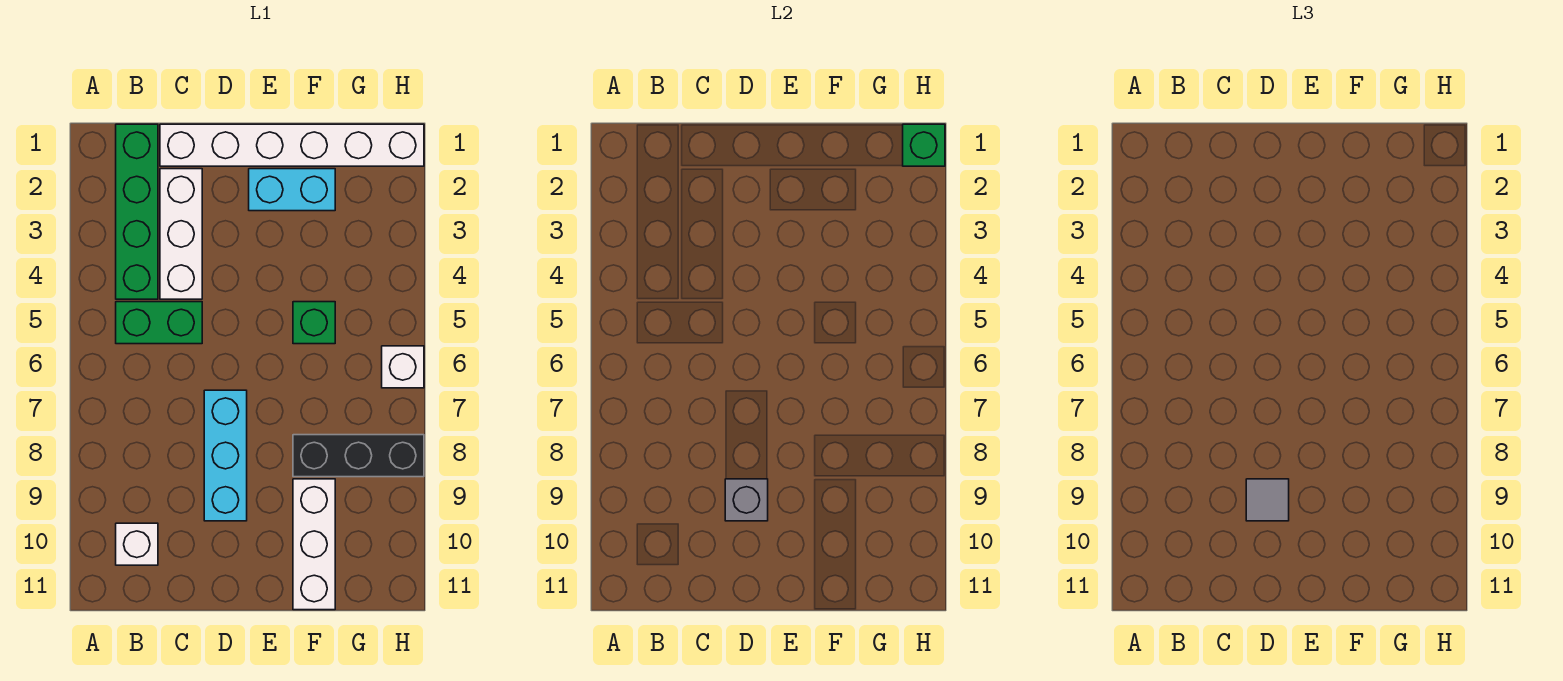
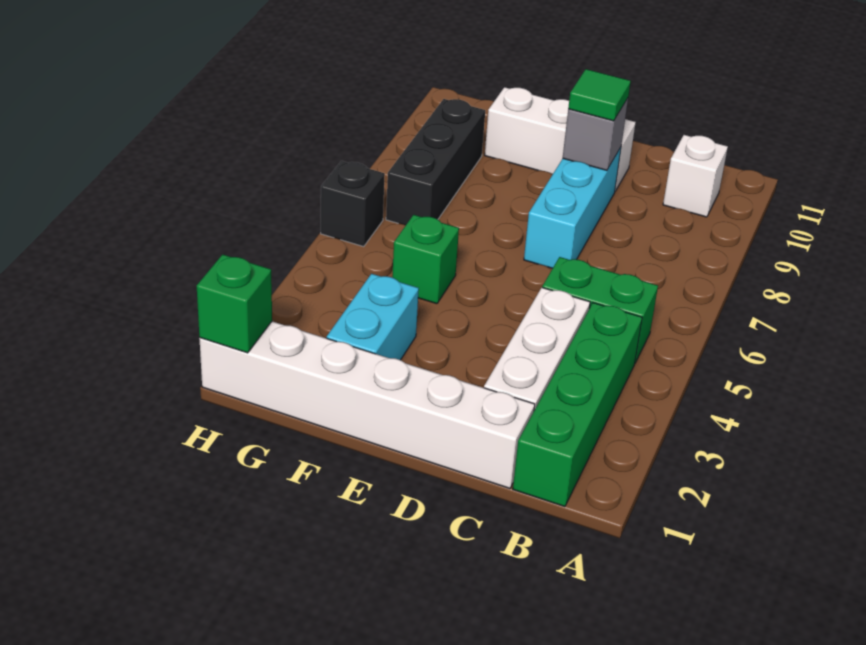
grey tile D9 level 3 -> green tile D9 level 3
cyan brick E2:F2 level 1 -> cyan brick F2:F3 level 1
black brick F8:H8 level 1 -> black brick G7:G9 level 1
white brick F9:F11 level 1 -> white brick D10:F10 level 1
white brick H6 level 1 -> black brick H6 level 1

